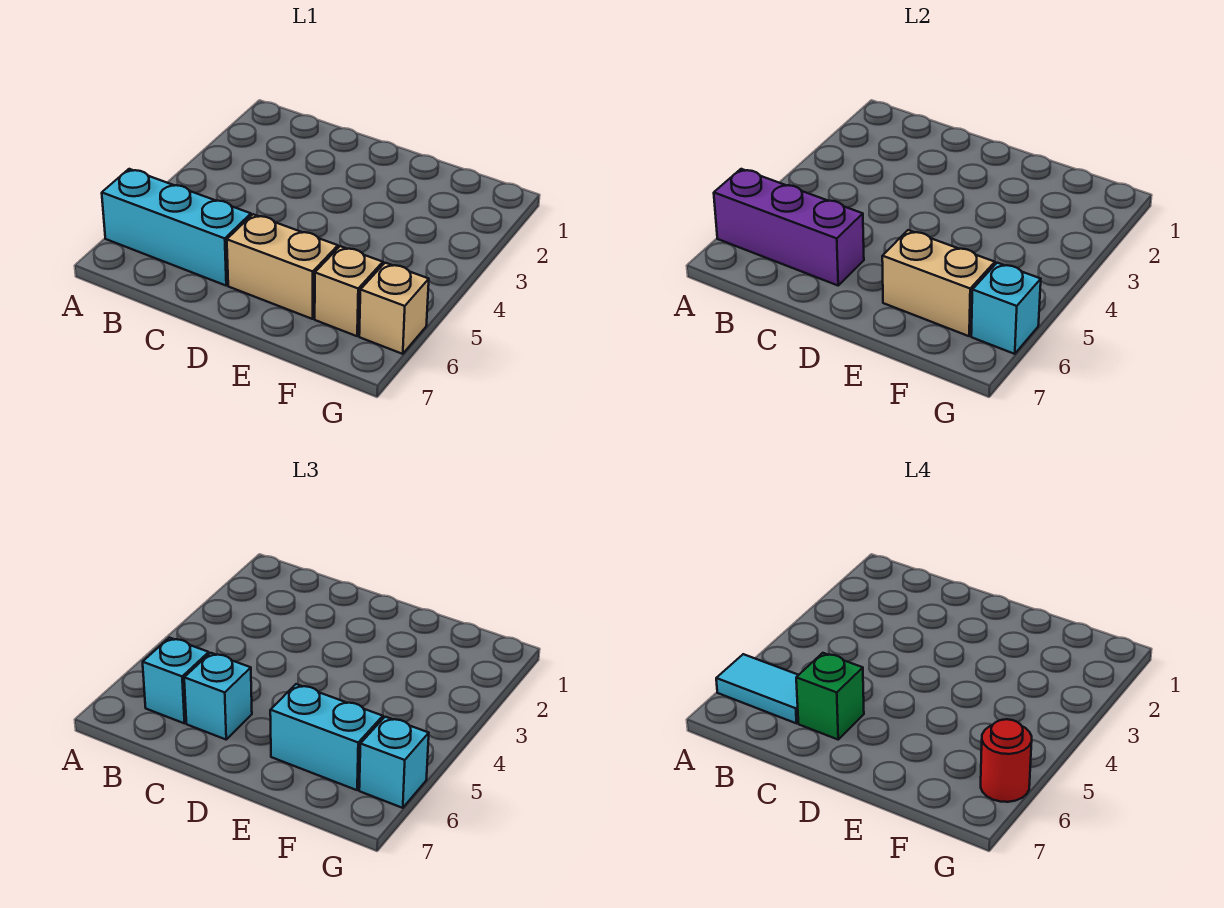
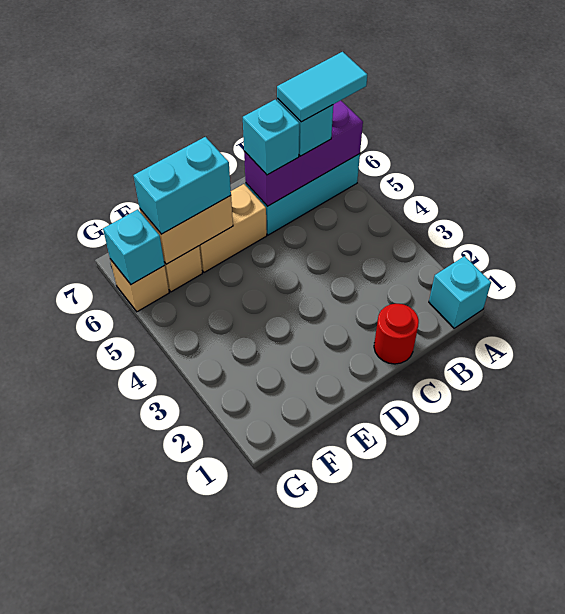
green brick C6 level 4 -> none
cyan brick G6 level 3 -> cyan brick A1 level 1
red round brick G6 level 4 -> red round brick C1 level 1

